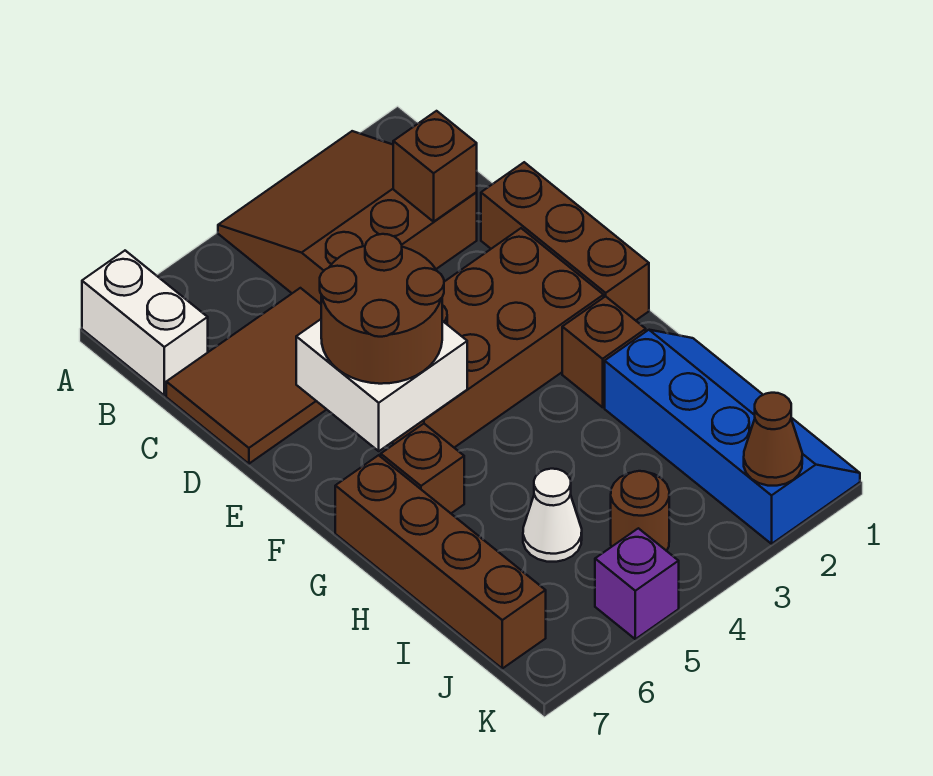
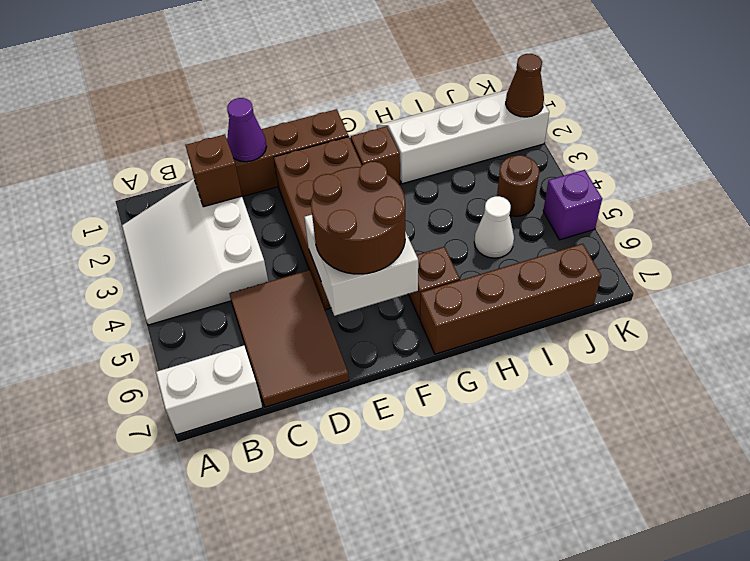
brown slope A2:C4 level 1 top C -> white slope A2:C4 level 1 top C
none -> purple cone D1 level 2
blue slope H1:K2 level 1 top 2 -> white slope H1:K2 level 1 top 2

